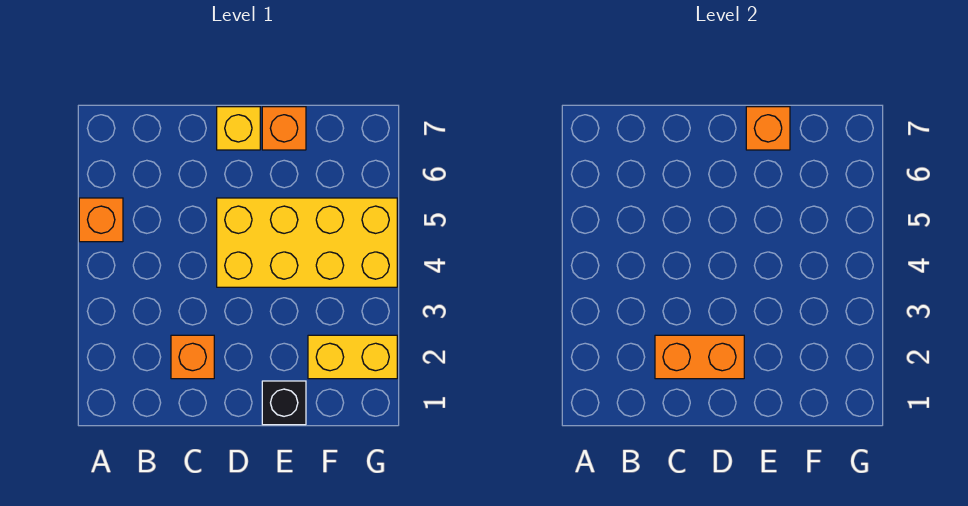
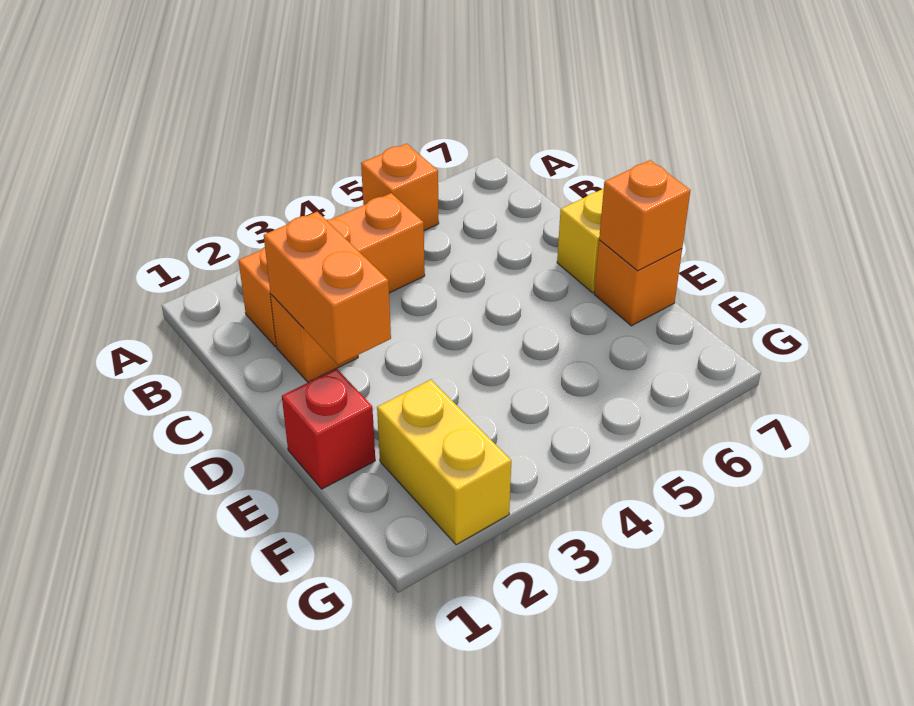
none -> orange brick B2:B4 level 1
yellow brick D4:G5 level 1 -> none
black brick E1 level 1 -> red brick E1 level 1

